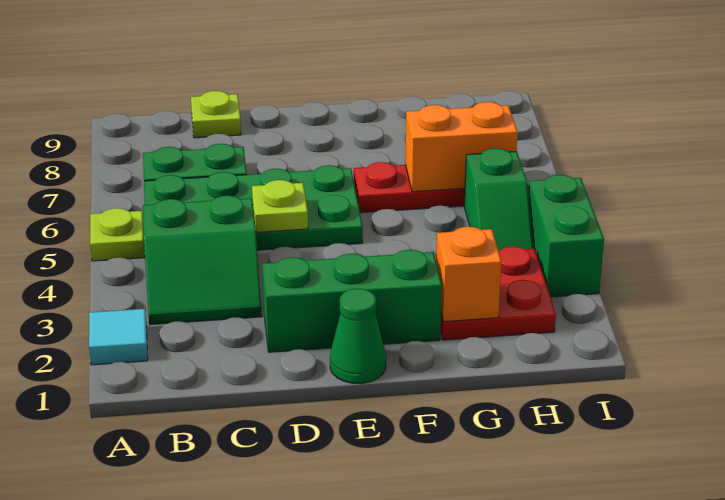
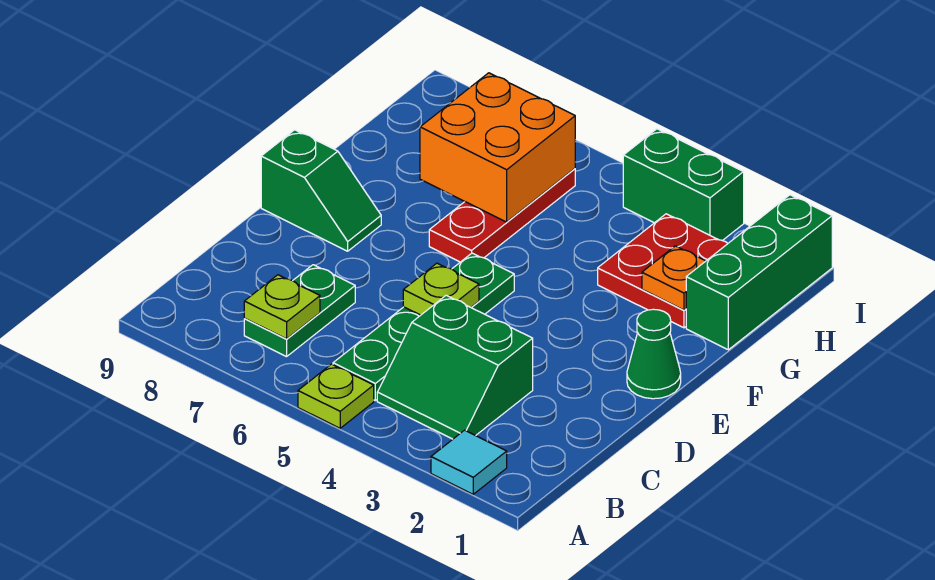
green slope B3:C4 level 1 top 4 -> green slope B3:C4 level 1 top C
green plate B5:E6 level 1 -> green plate B5:E5 level 1
lime plate C9 level 1 -> lime plate B7 level 2
green brick D2:F2 level 1 -> green brick G1:I1 level 1
orange brick G2 level 2 -> orange plate G2 level 2
orange brick G6:H6 level 2 -> orange brick G6:H7 level 2
green slope H4:H5 level 1 top 5 -> green slope E8:E9 level 1 top 9

